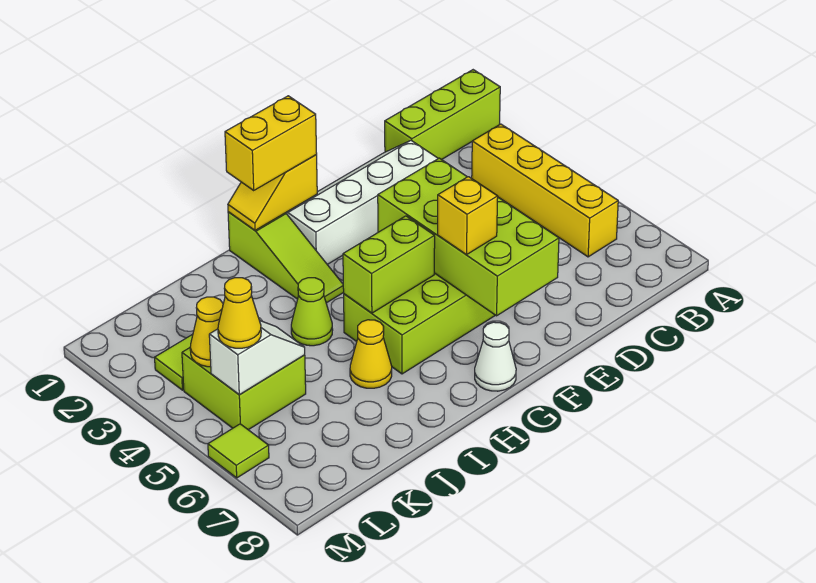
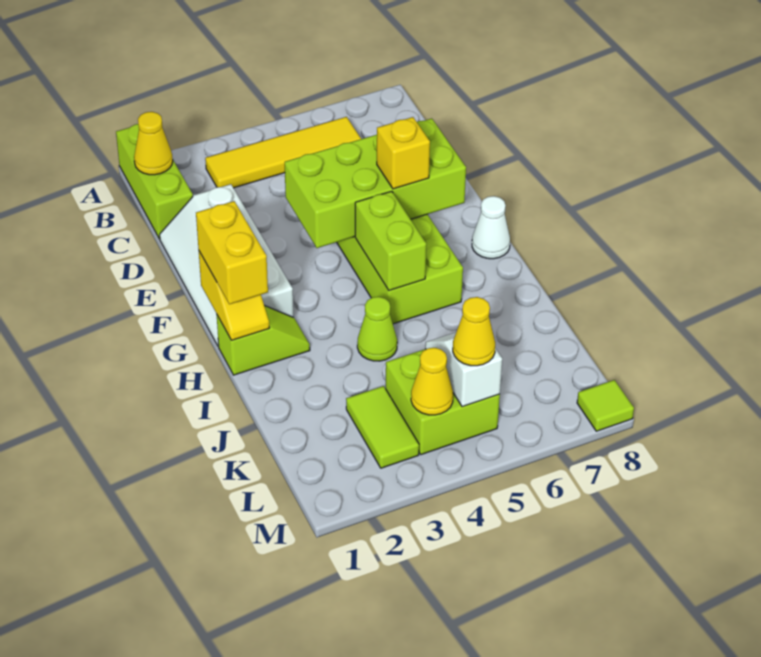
yellow brick B3:B6 level 1 -> yellow tile B3:B6 level 1
lime slope H1:H3 level 1 top 1 -> lime slope H1:H2 level 1 top 1
yellow cone I6 level 1 -> yellow cone B1 level 2
lime tile M6 level 1 -> lime tile M8 level 1

